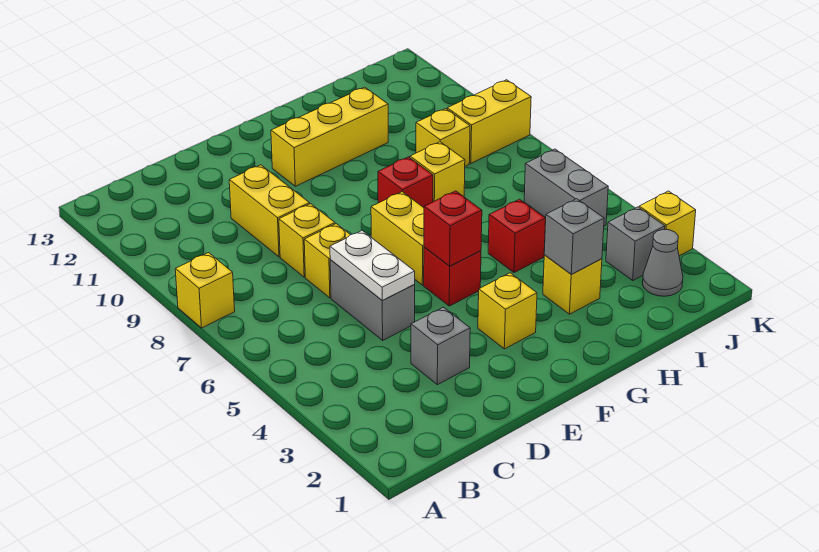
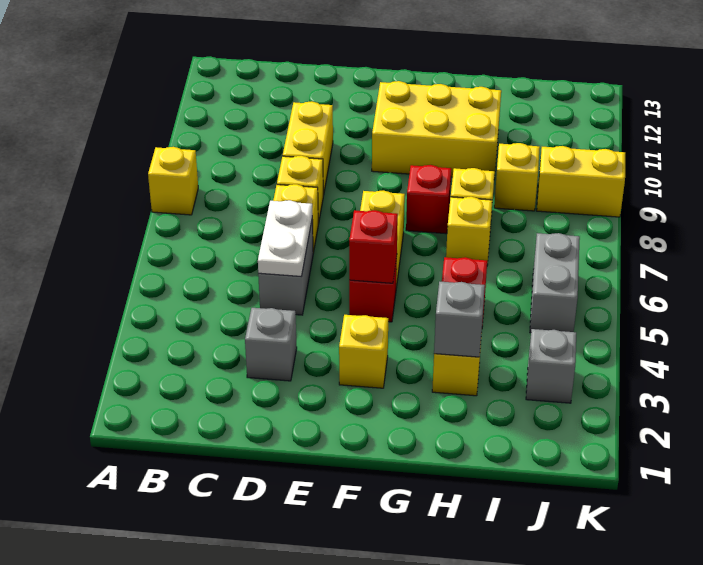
yellow brick F11:H11 level 1 -> yellow brick F10:H11 level 1
grey cone J2 level 1 -> none
yellow brick K3 level 1 -> yellow brick H7 level 1

